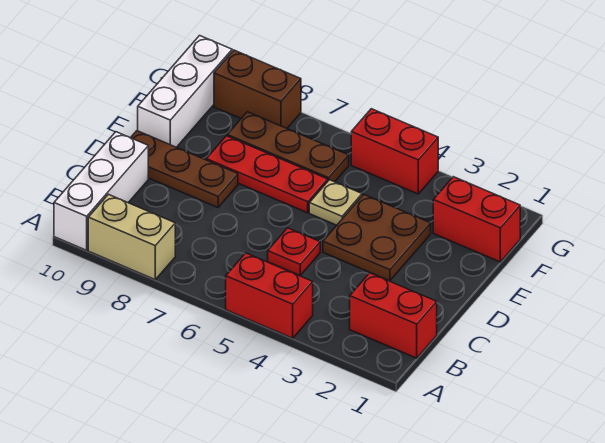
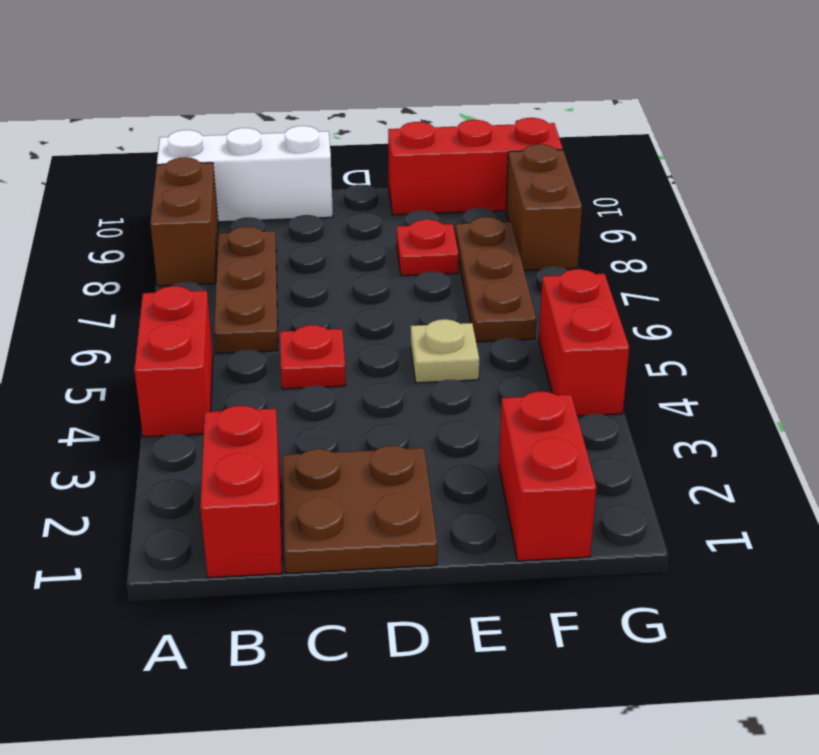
tan brick A8:A9 level 1 -> brown brick A8:A9 level 1
brown plate D3:E4 level 1 -> brown plate C1:D2 level 1
brown plate D8:D10 level 1 -> brown plate B6:B8 level 1
red plate E6:E8 level 1 -> red plate E8 level 1
white brick E10:G10 level 1 -> red brick E10:G10 level 1

